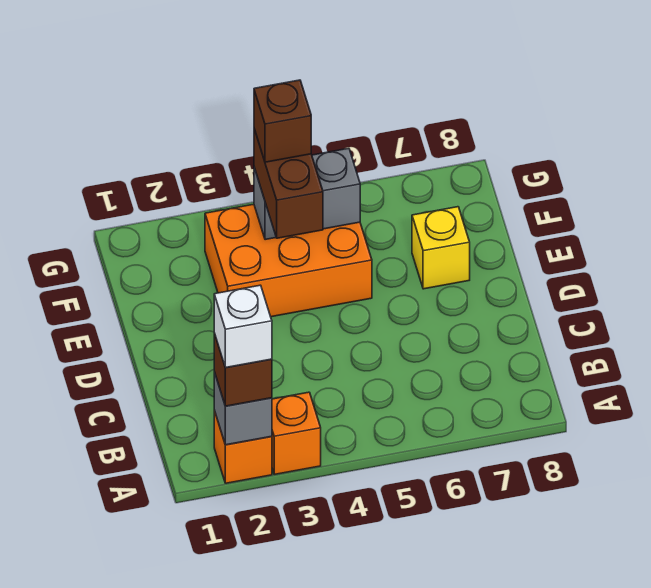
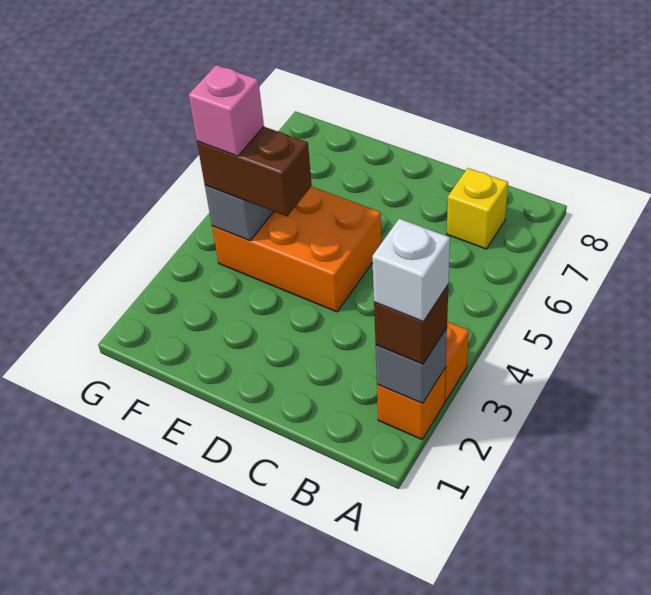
orange brick E3:F5 level 1 -> orange brick D4:F5 level 1
yellow brick E7 level 1 -> yellow brick B7 level 1
brown brick F4 level 4 -> pink brick F4 level 4

